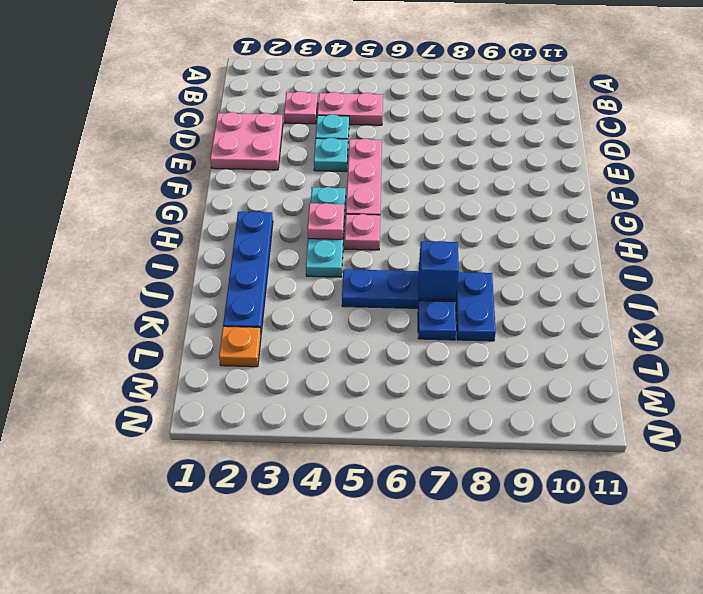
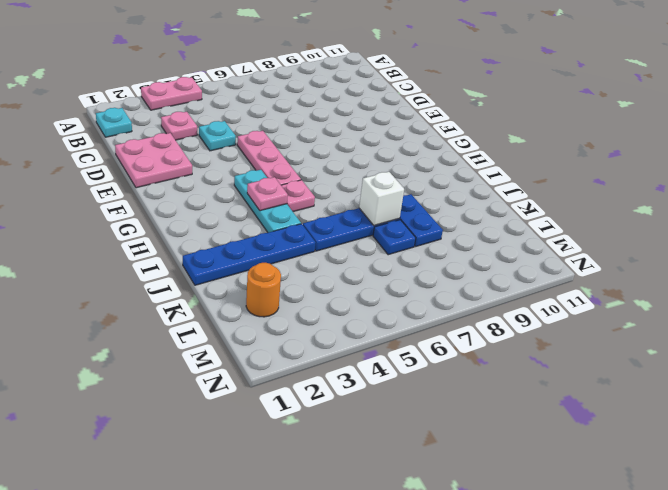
pink plate C4:C5 level 1 -> pink plate A3:A4 level 1
cyan plate E4 level 1 -> cyan plate B1 level 1
blue plate H2:K2 level 1 -> blue plate J1:J4 level 1
blue brick J7 level 2 -> white brick J7 level 2
orange plate L2 level 1 -> orange round brick L2 level 1

